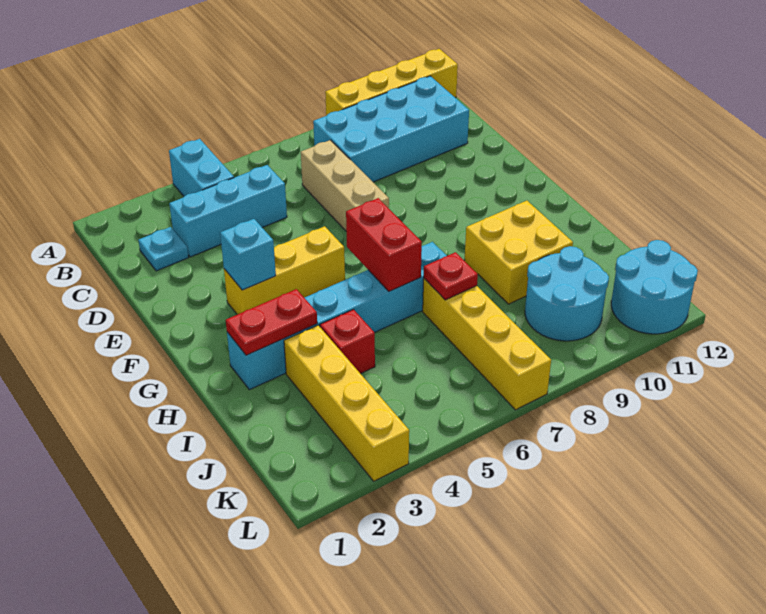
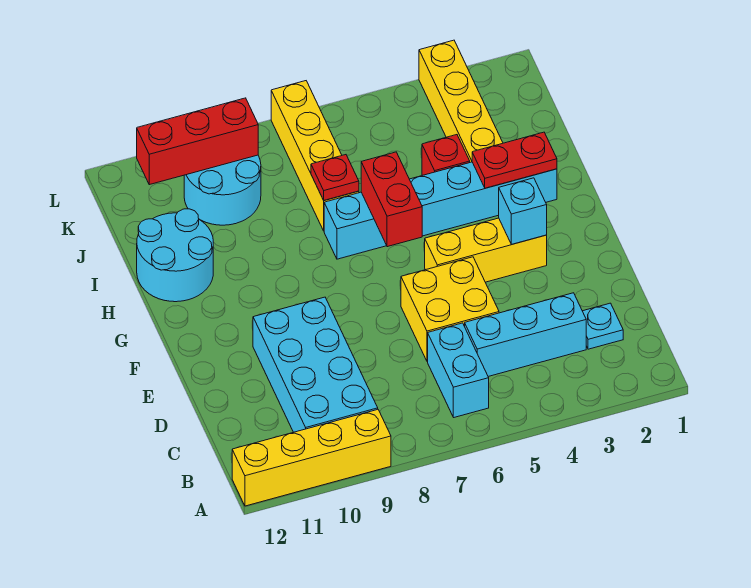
cyan brick A4:B4 level 1 -> cyan brick B6:C6 level 1
cyan brick B8:C11 level 1 -> cyan brick B9:E10 level 1
tan brick C7:E7 level 1 -> none
yellow brick H9:I10 level 1 -> yellow brick D5:E6 level 1
none -> red brick K9:K11 level 2
cyan round brick K11:L12 level 1 -> cyan round brick H11:I12 level 1

